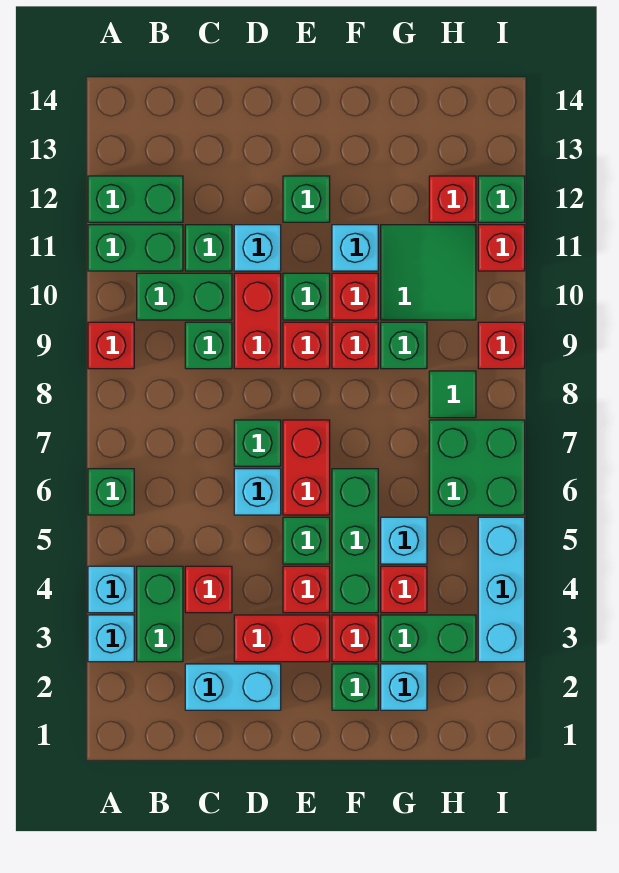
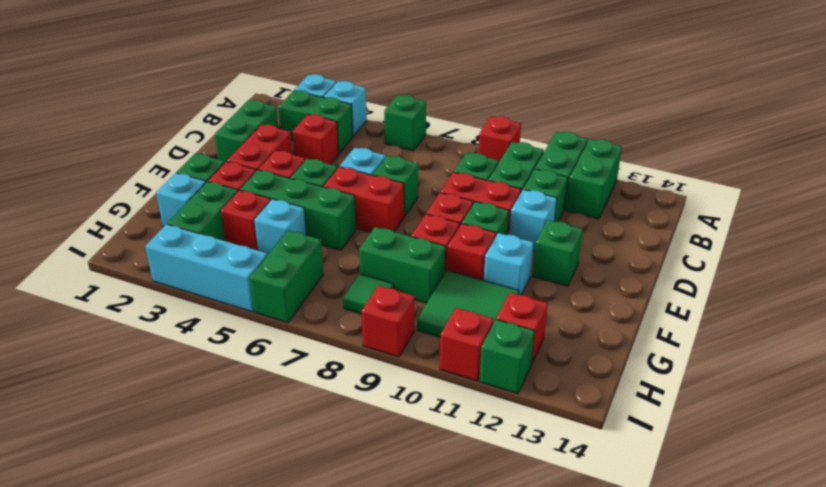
cyan brick C2:D2 level 1 -> green brick C2:D2 level 1
green brick G9 level 1 -> green brick G8:G9 level 1
green brick H6:I7 level 1 -> green brick H6:I6 level 1

